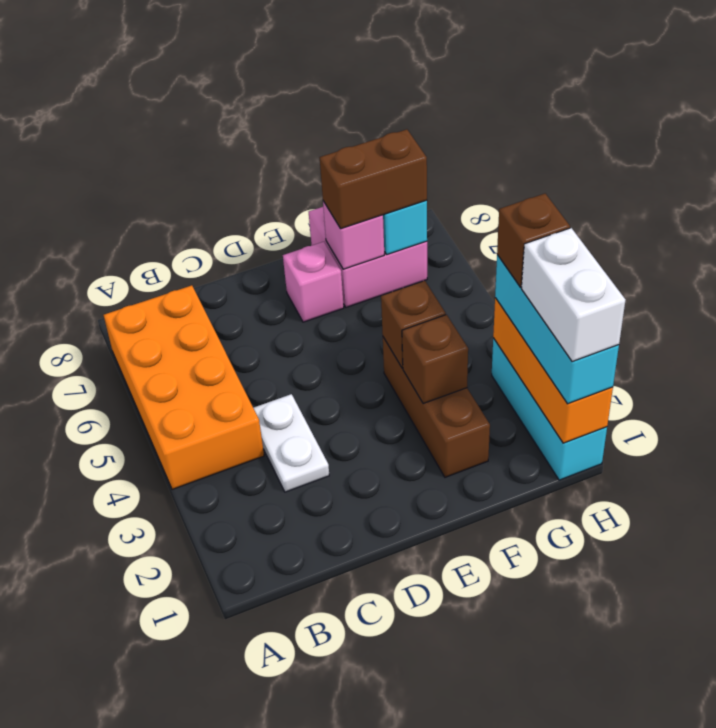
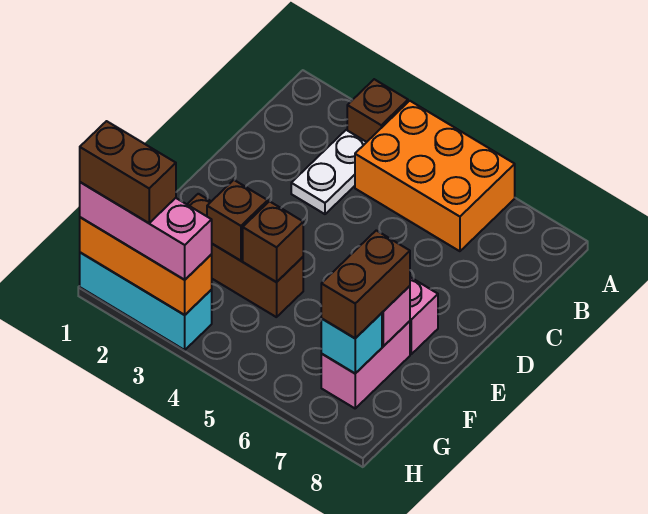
orange brick A4:B7 level 1 -> orange brick A4:B6 level 1
white plate C3:C4 level 1 -> white plate B3:C3 level 1
pink brick F7:G8 level 1 -> pink brick F7:G7 level 1
cyan brick H1:H3 level 3 -> pink brick H1:H3 level 3
white brick H1:H2 level 4 -> brown brick H1:H2 level 4
brown brick H3 level 4 -> brown brick A3 level 1

